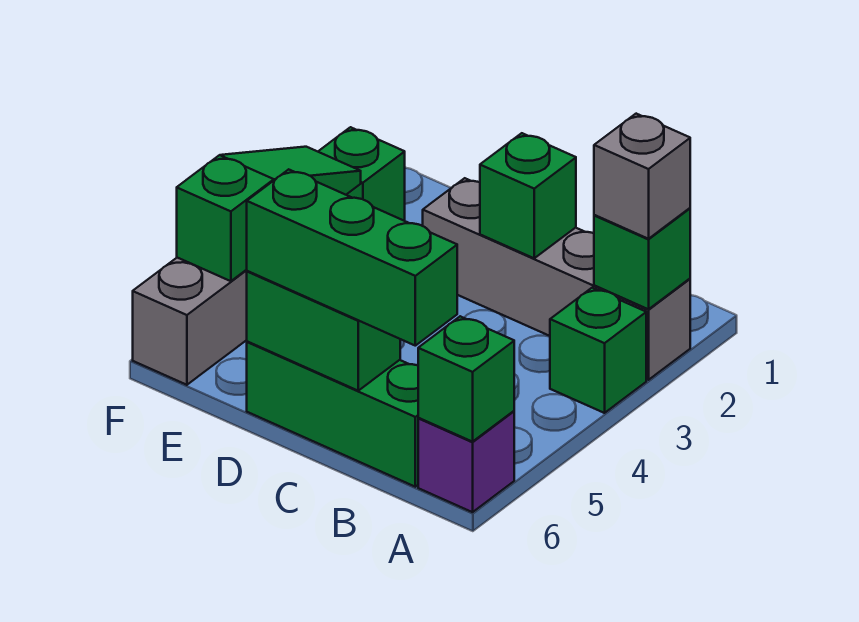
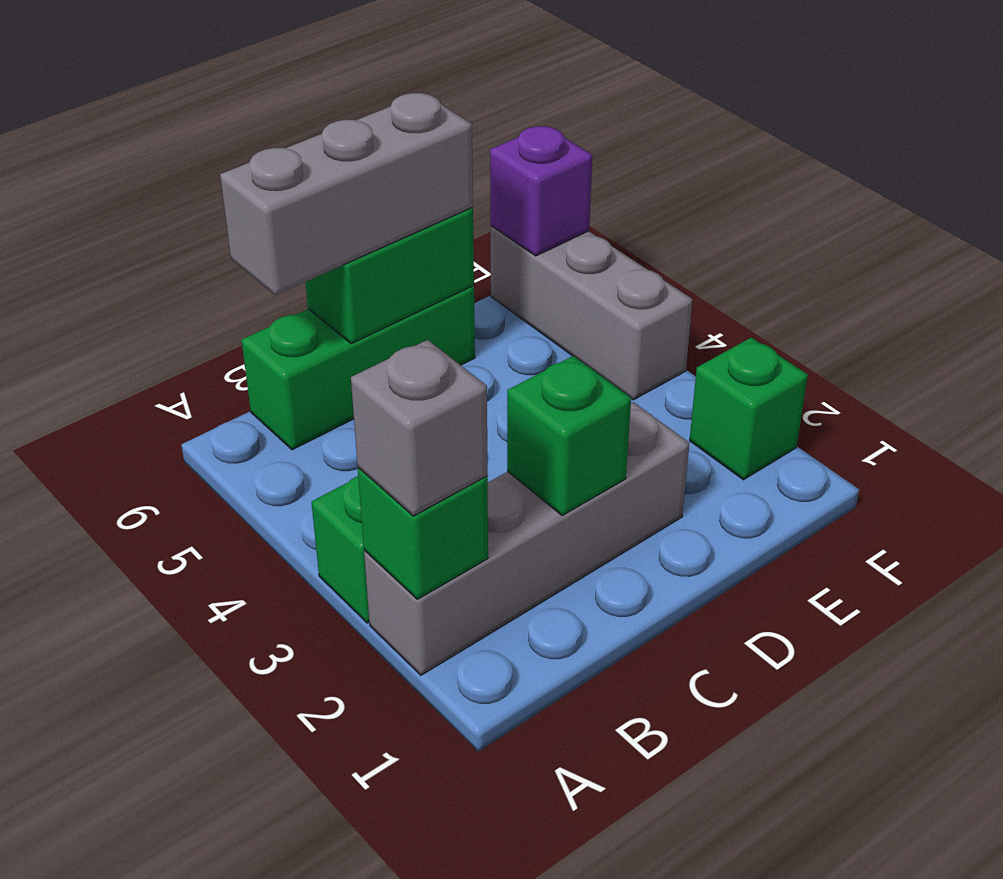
purple brick A6 level 1 -> purple brick F6 level 2
green brick A6 level 2 -> none
green brick B6:D6 level 3 -> grey brick B6:D6 level 3
green slope F3:F5 level 2 top 5 -> none

